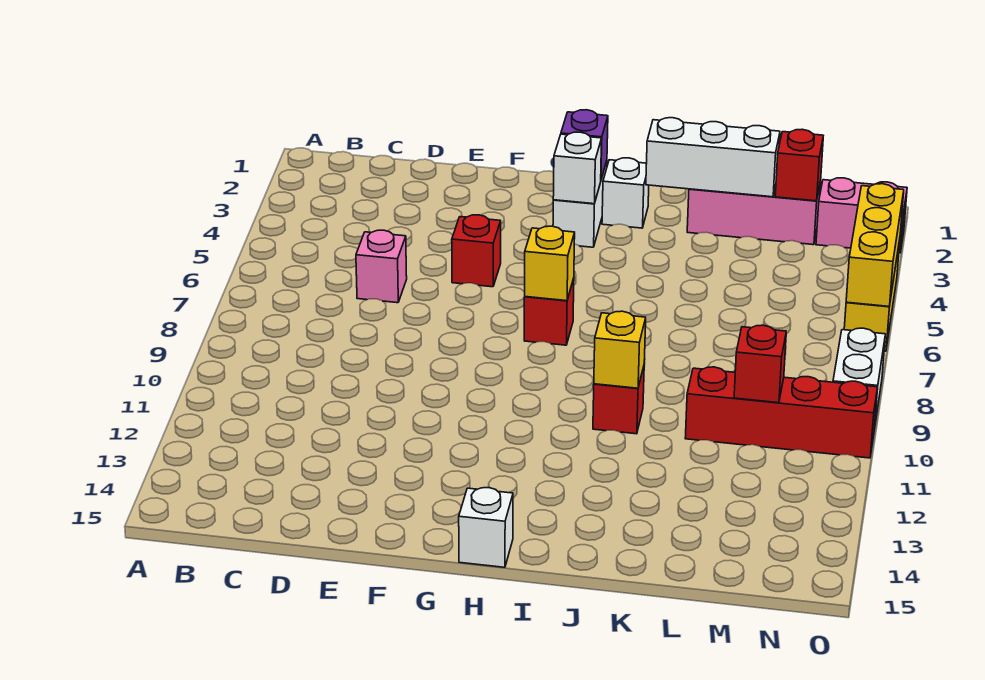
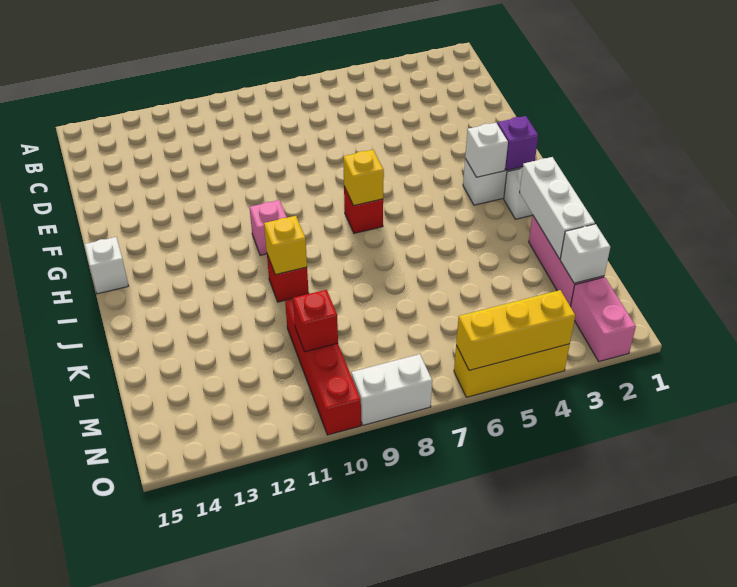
pink brick D6 level 1 -> pink brick H10 level 1
red brick F5 level 1 -> none
red brick M2 level 2 -> white brick M2 level 2

